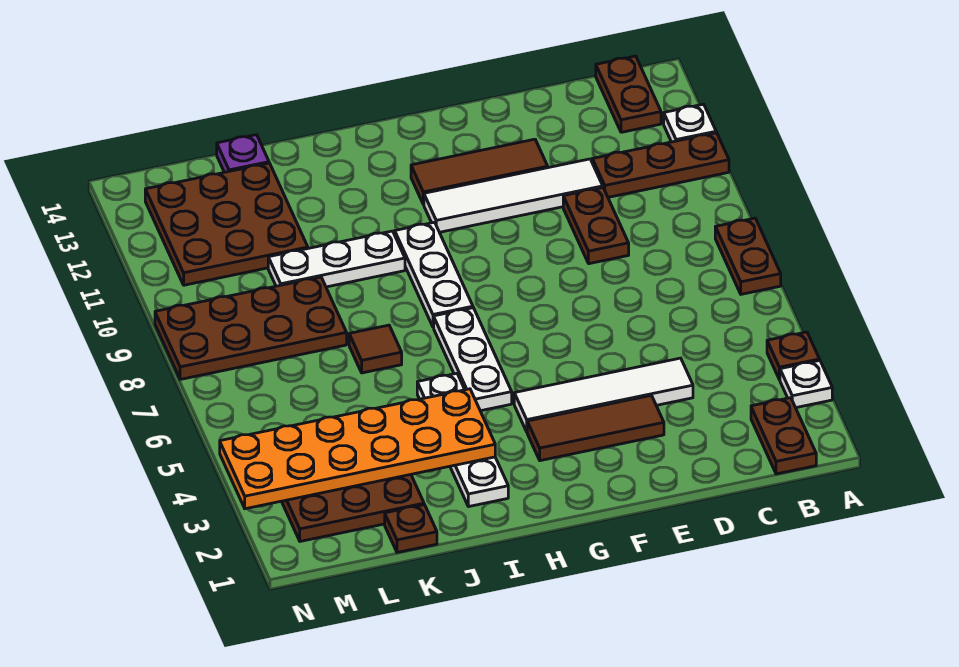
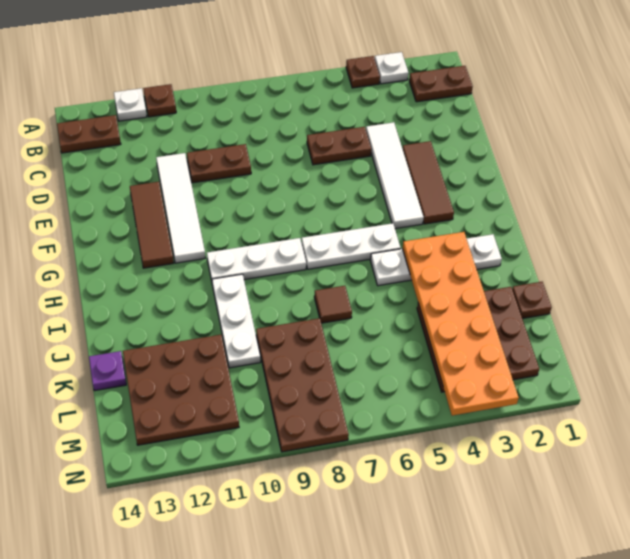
brown plate A7:A8 level 1 -> brown plate D5:D6 level 1
brown plate A11:C11 level 1 -> brown plate A11 level 1

